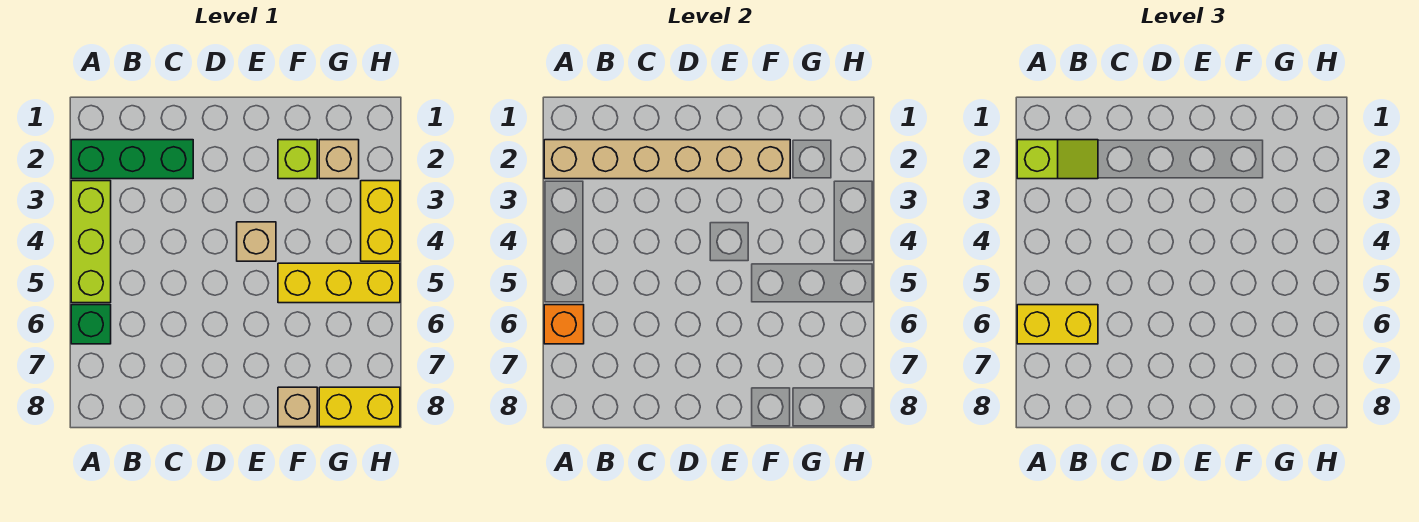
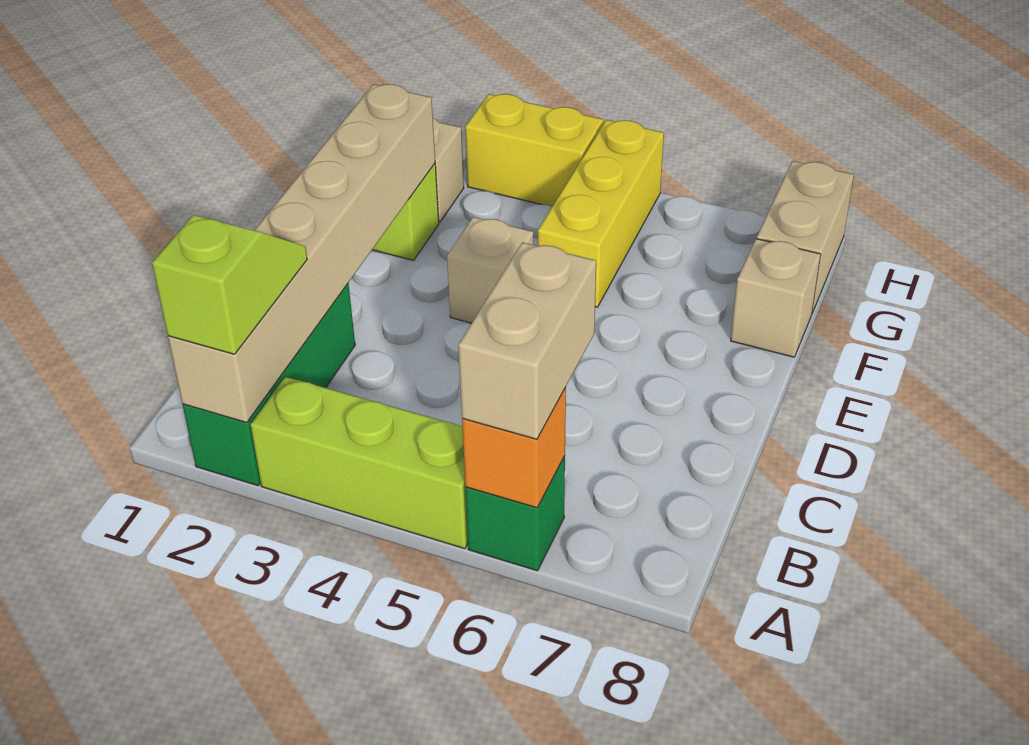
yellow brick A6:B6 level 3 -> tan brick A6:B6 level 3
yellow brick G8:H8 level 1 -> tan brick G8:H8 level 1

